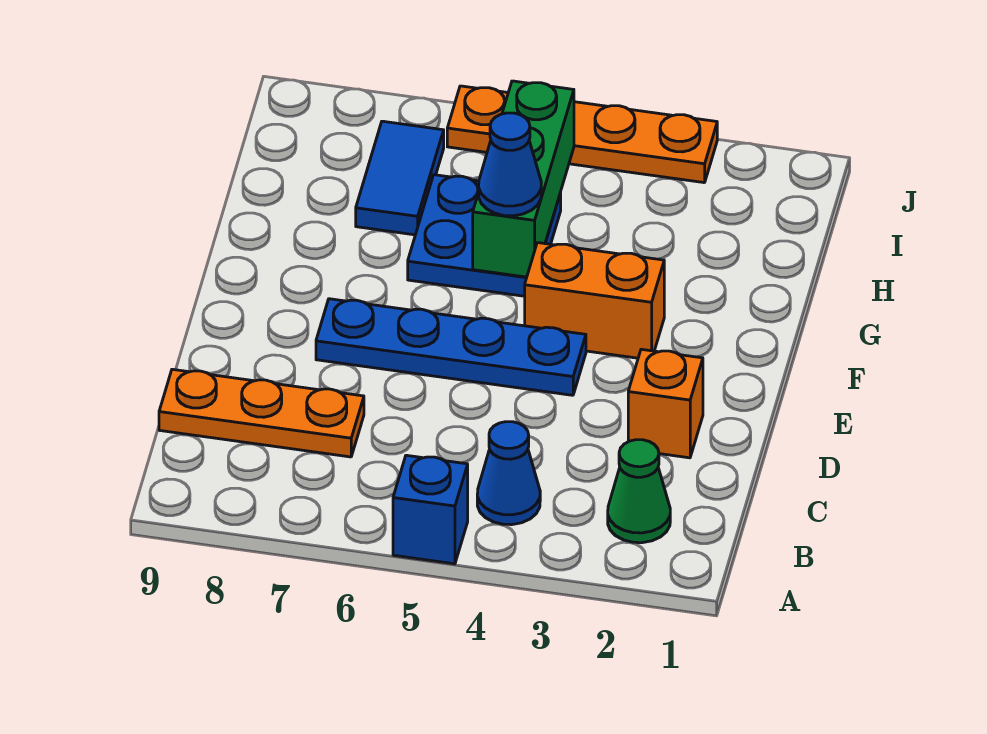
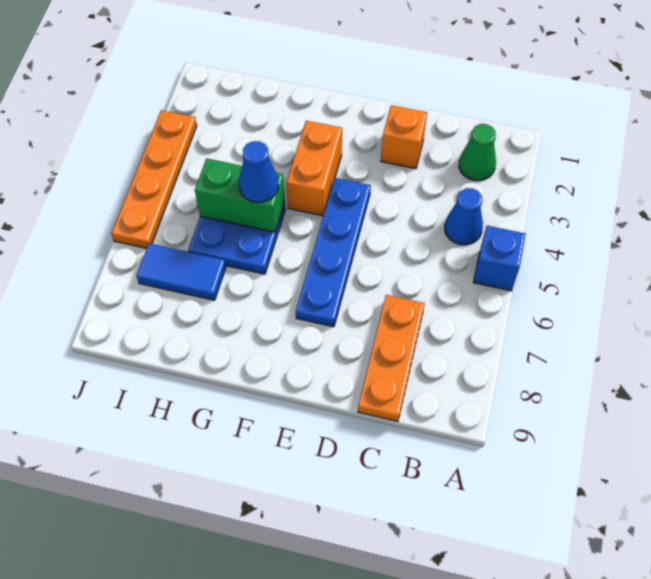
green brick G5:I5 level 2 -> green brick G5:H5 level 2

